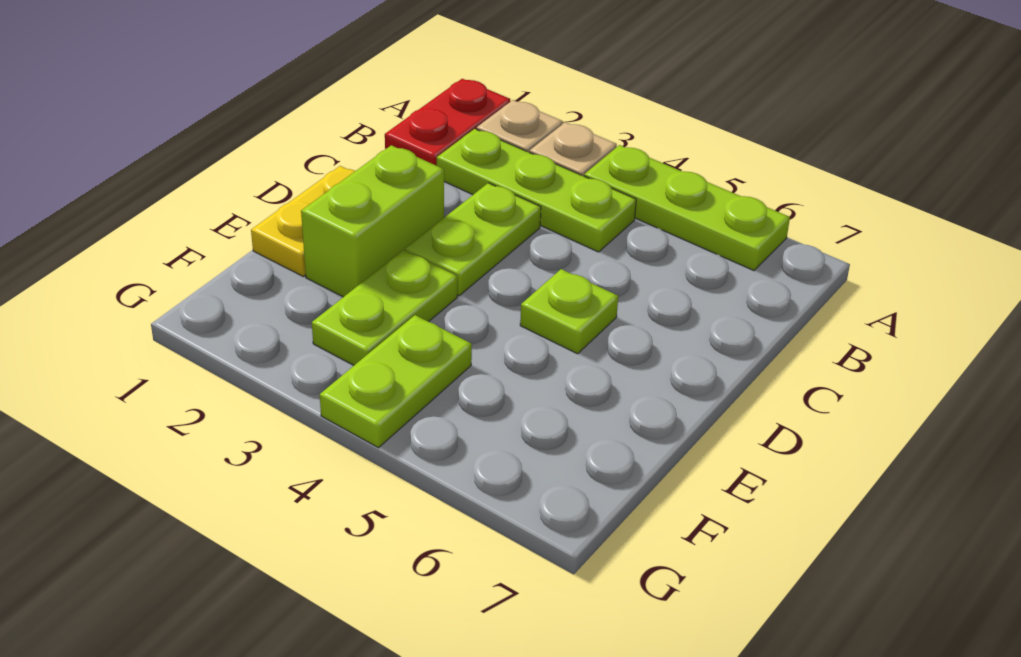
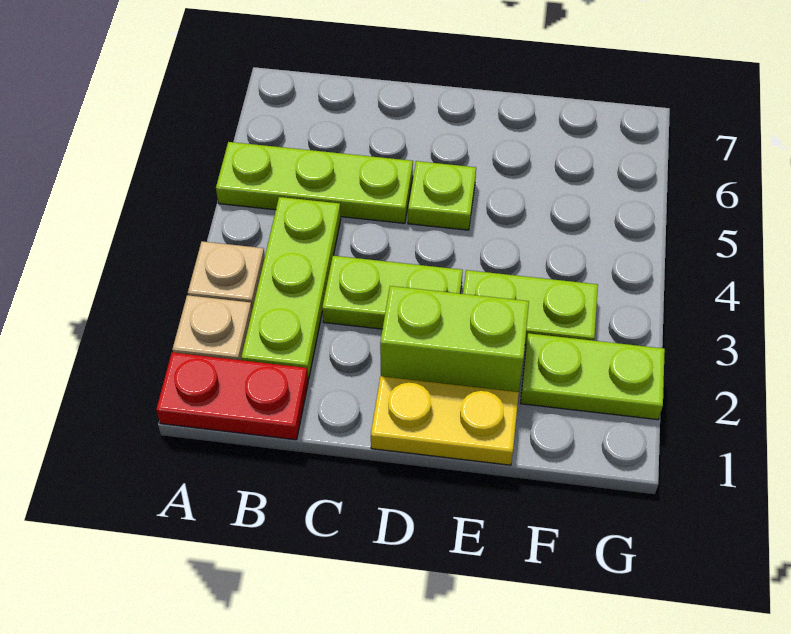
lime plate A4:A6 level 1 -> lime plate A5:C5 level 1
lime plate F4:G4 level 1 -> lime plate F2:G2 level 1

